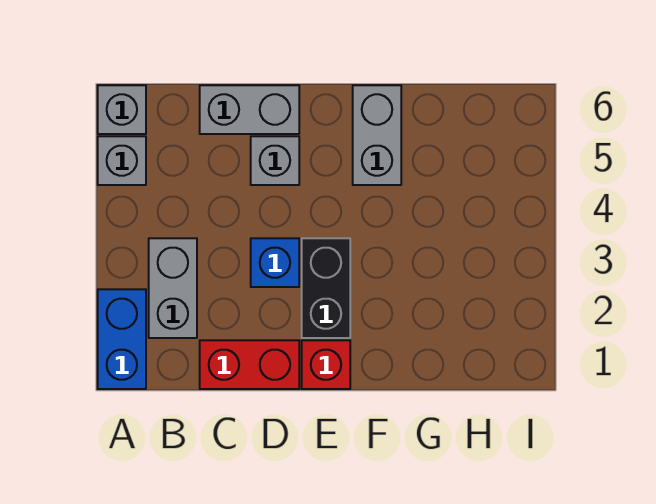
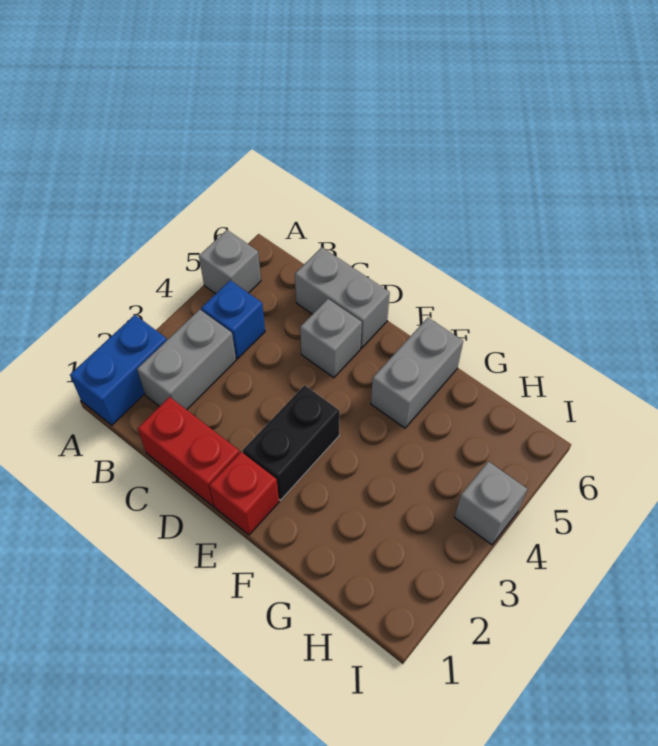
grey brick A6 level 1 -> grey brick I4 level 1
blue brick D3 level 1 -> blue brick B4 level 1

